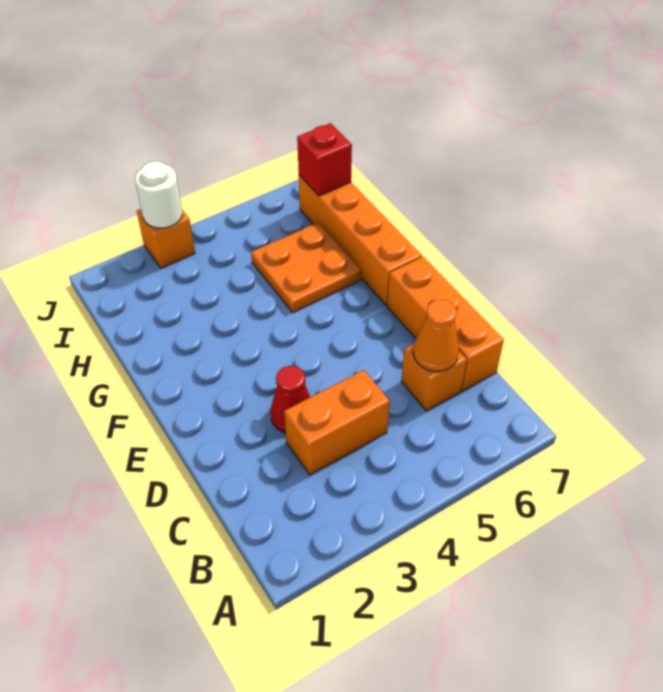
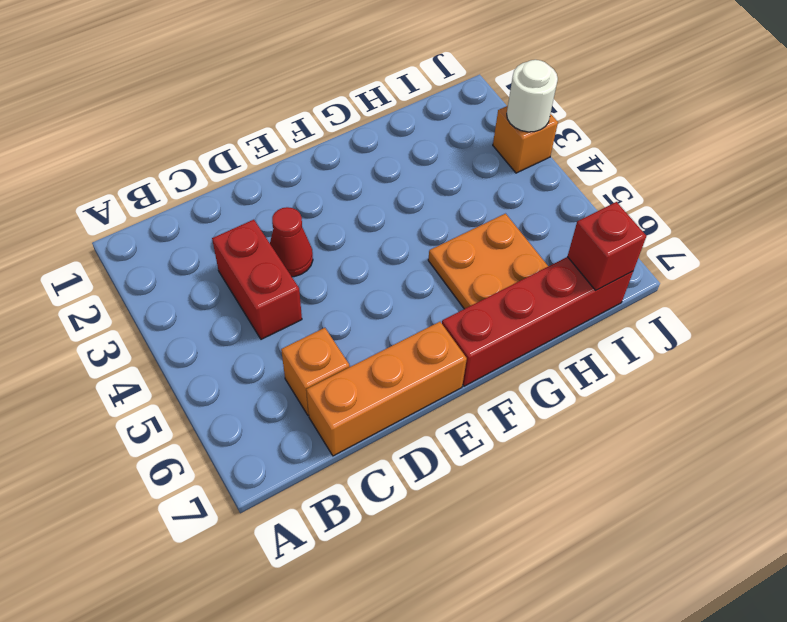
orange brick C3:C4 level 1 -> red brick C3:C4 level 1
orange cone C6 level 2 -> none
orange brick F7:I7 level 1 -> red brick F7:I7 level 1

